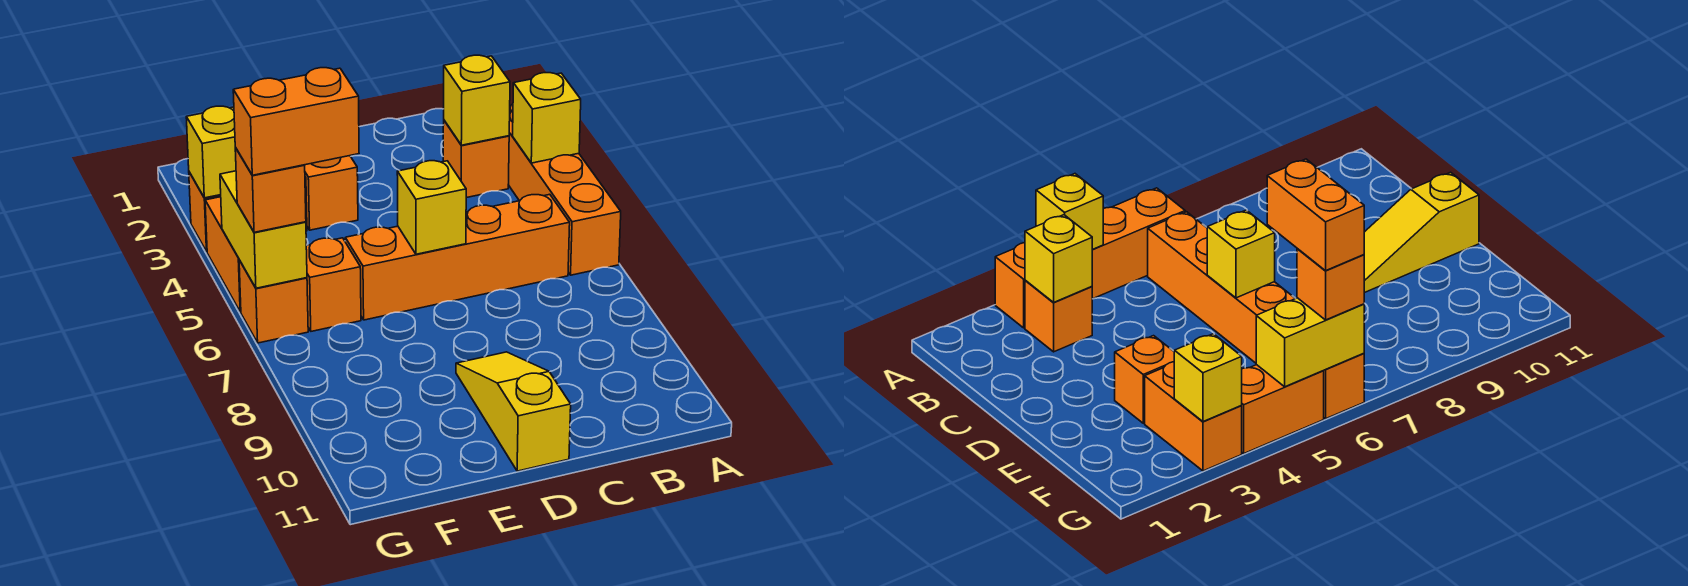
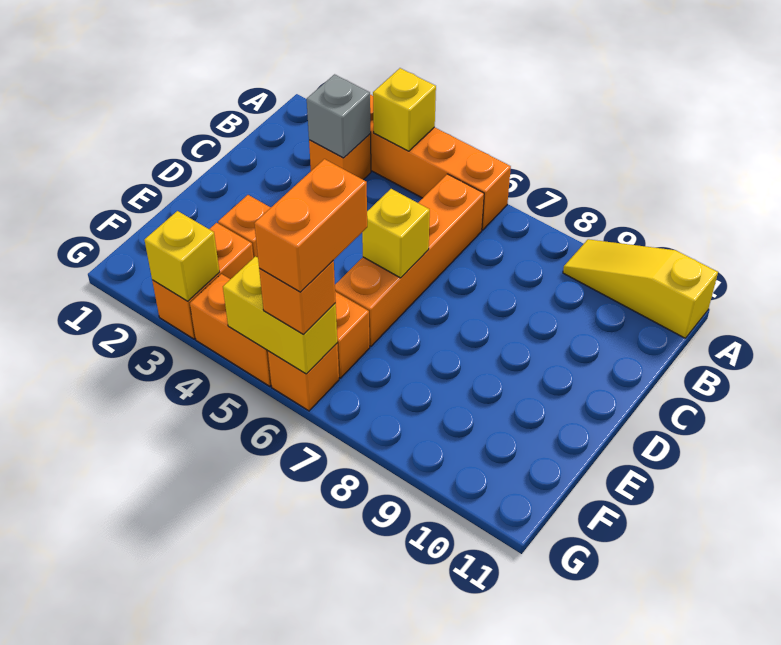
yellow brick B3 level 2 -> grey brick B3 level 2
yellow slope D9:D11 level 1 top 11 -> yellow slope A9:A11 level 1 top 11

